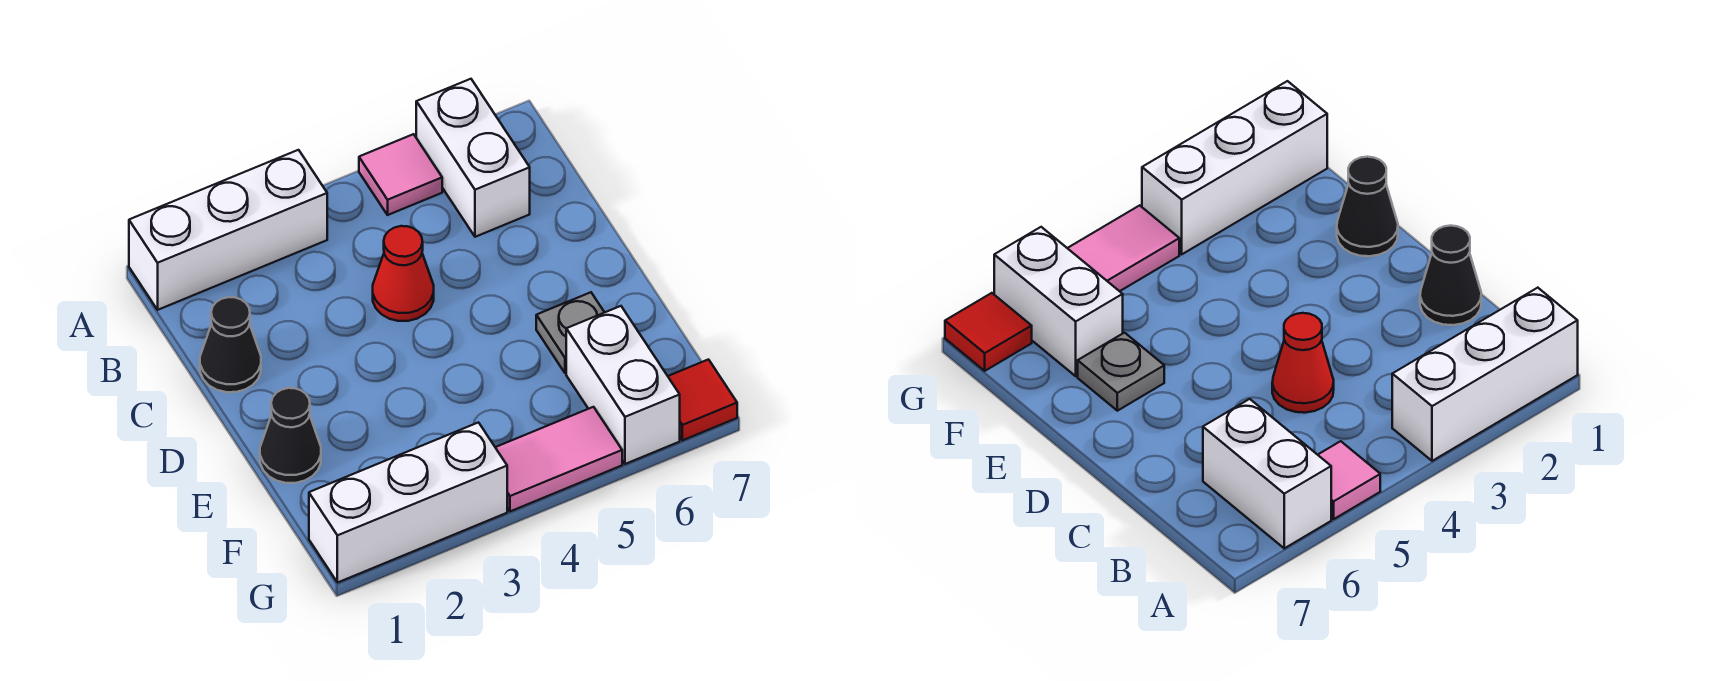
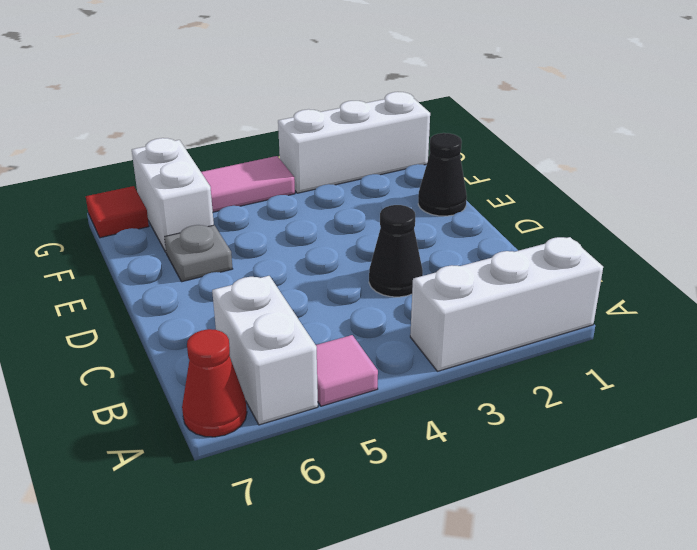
black cone C1 level 1 -> black cone C3 level 1
red cone C4 level 1 -> red cone A7 level 1

